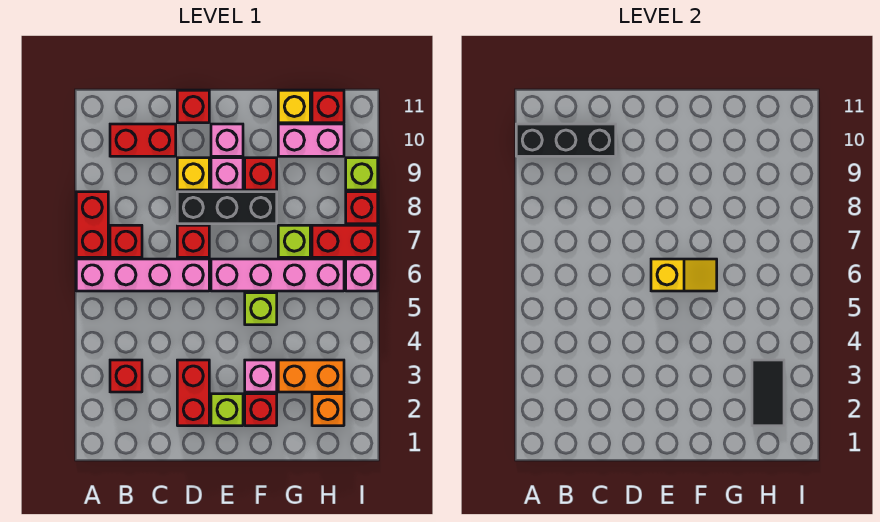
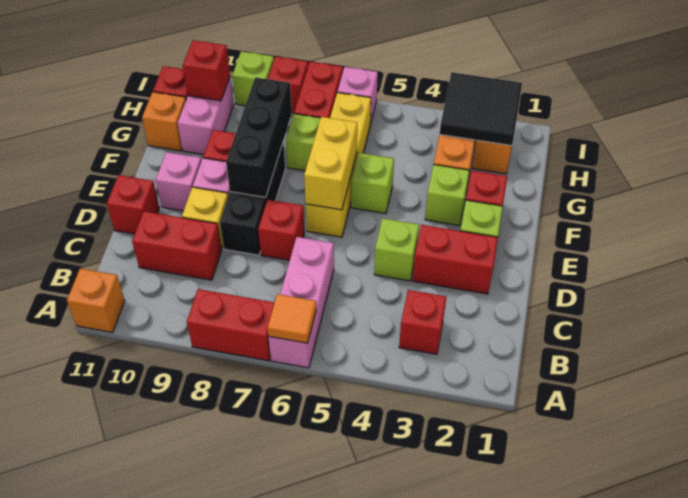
pink brick A6:D6 level 1 -> pink brick A6:C6 level 1
none -> orange tile A6 level 2
black brick A10:C10 level 2 -> black brick E8:G8 level 2
none -> orange brick A11 level 1
red brick B7 level 1 -> red brick H10 level 2
red brick B10:C10 level 1 -> red brick C9:C10 level 1
none -> lime brick D4 level 1
pink brick E6:H6 level 1 -> yellow brick E6:H6 level 1
yellow slope E6:F6 level 2 top E -> yellow brick E6:F6 level 2
pink brick F3 level 1 -> lime brick F3 level 1
yellow brick G11 level 1 -> orange brick G11 level 1
black tile H2:H3 level 2 -> black tile H2:I3 level 2

